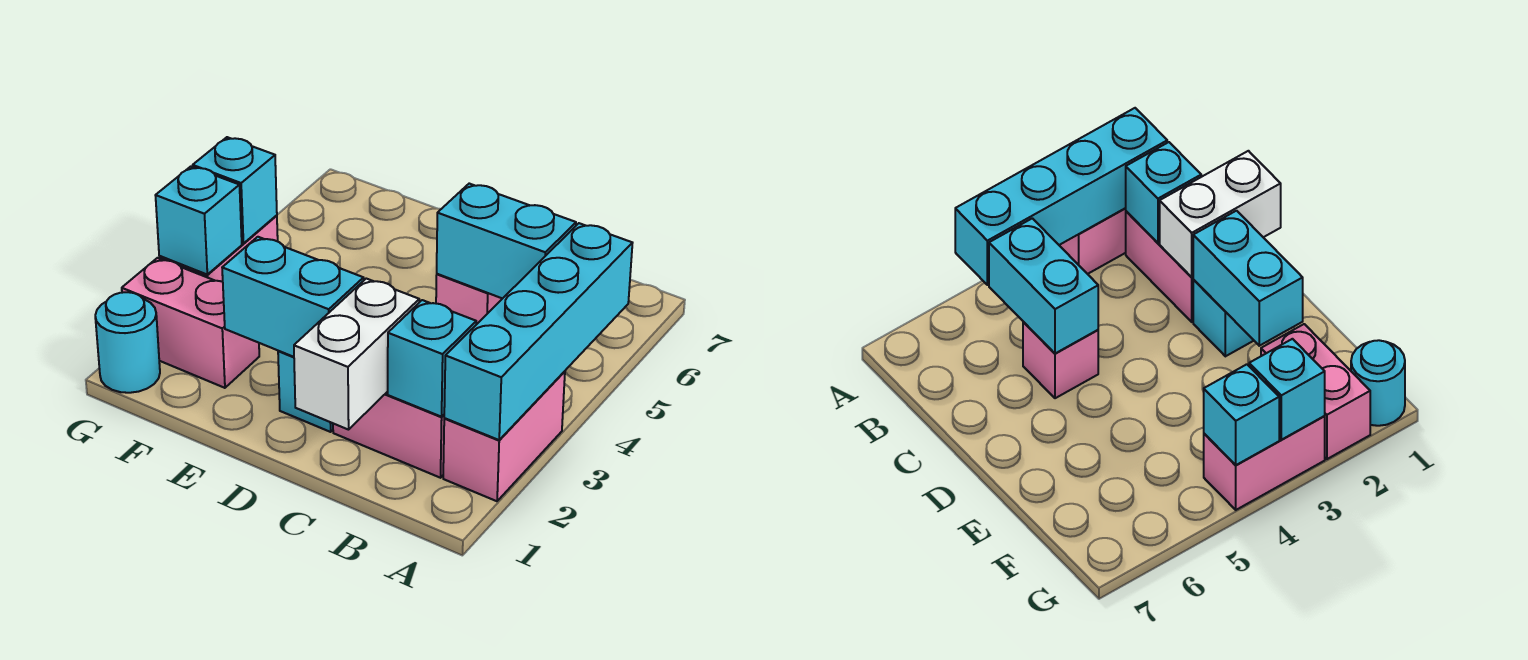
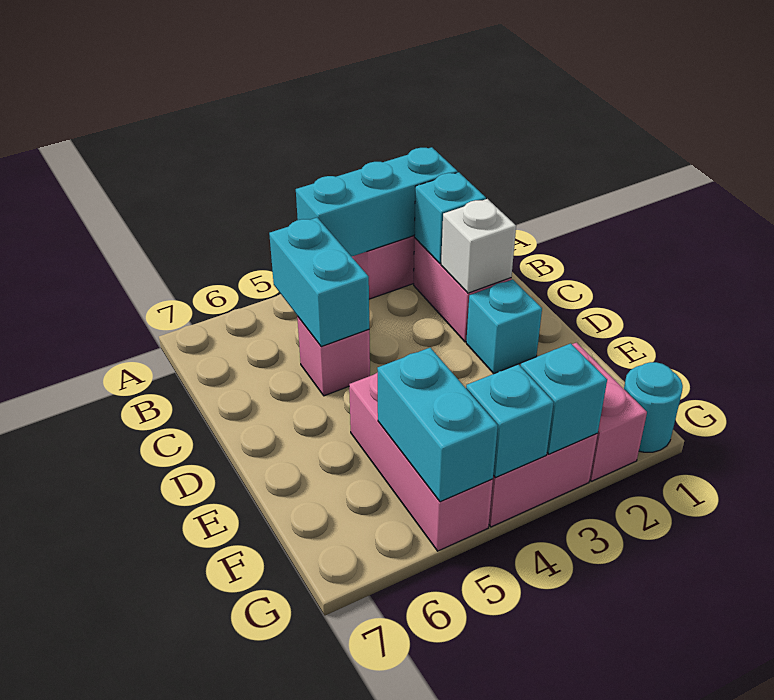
cyan brick A2:A5 level 2 -> cyan brick A2:A4 level 2
white brick C1:C2 level 2 -> white brick C2 level 2
cyan brick D2:E2 level 2 -> cyan brick F5:G5 level 2
none -> pink brick E5:G5 level 1

